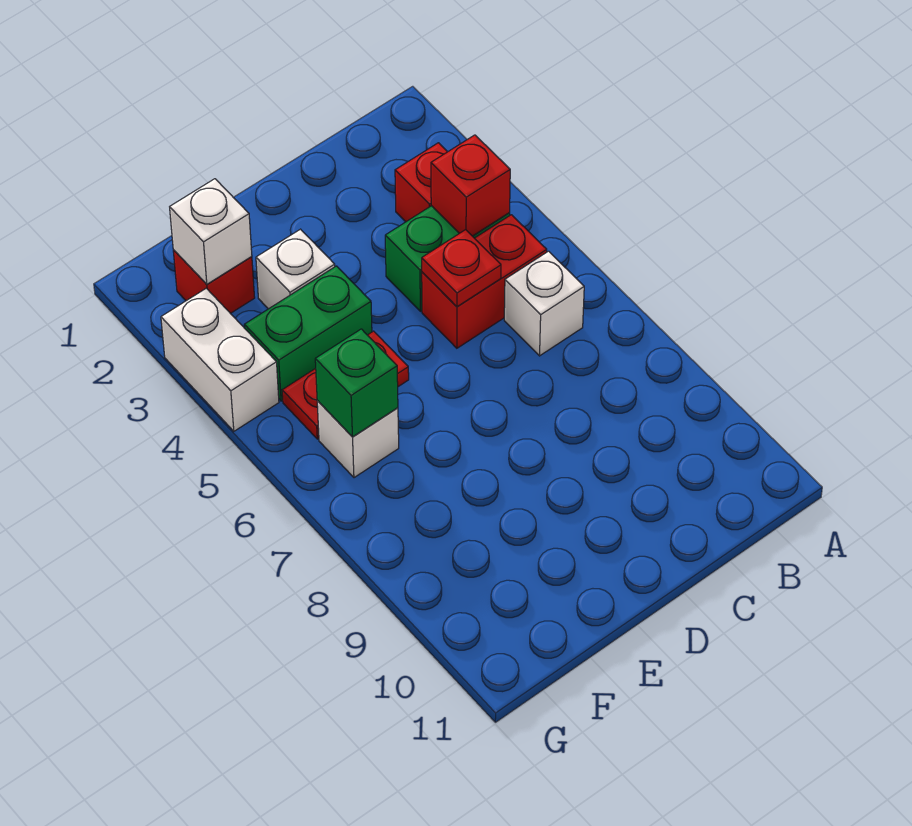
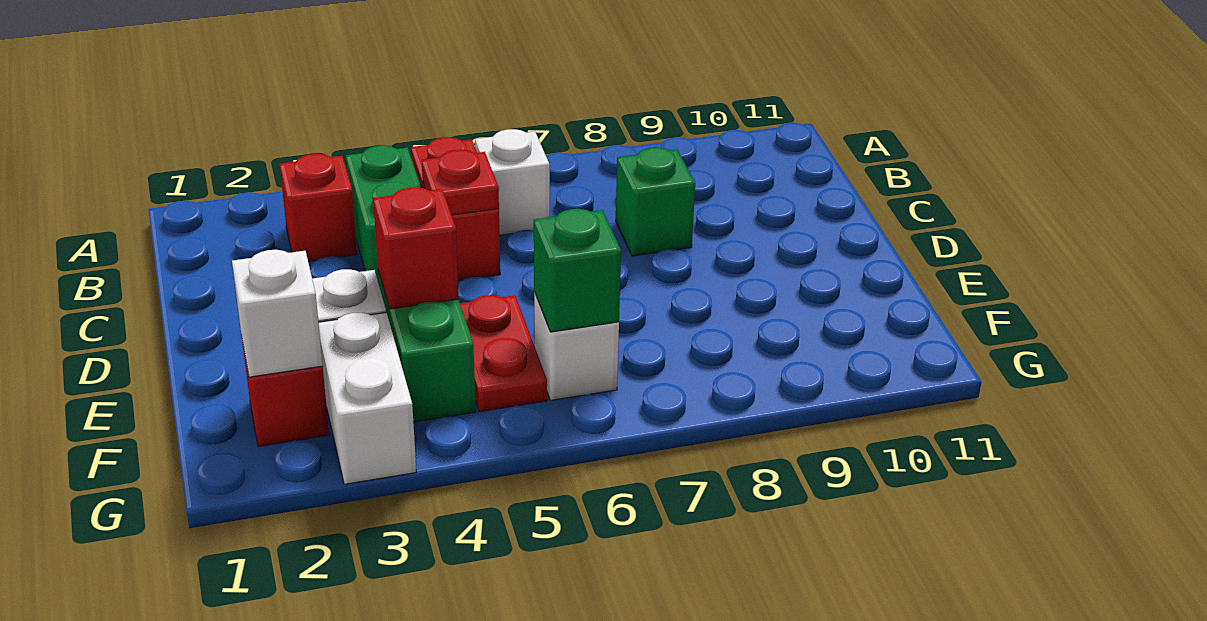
red brick B4 level 2 -> red brick E4 level 2
none -> green brick C8 level 1
white brick G3:G4 level 1 -> white brick F3:G3 level 1

